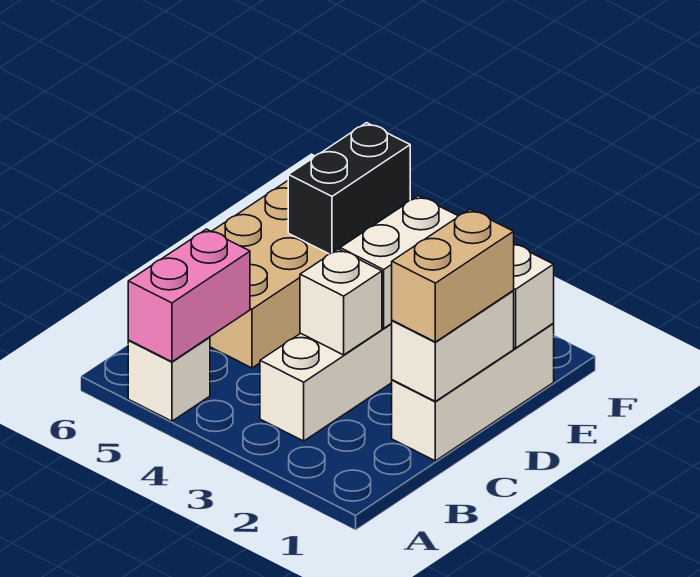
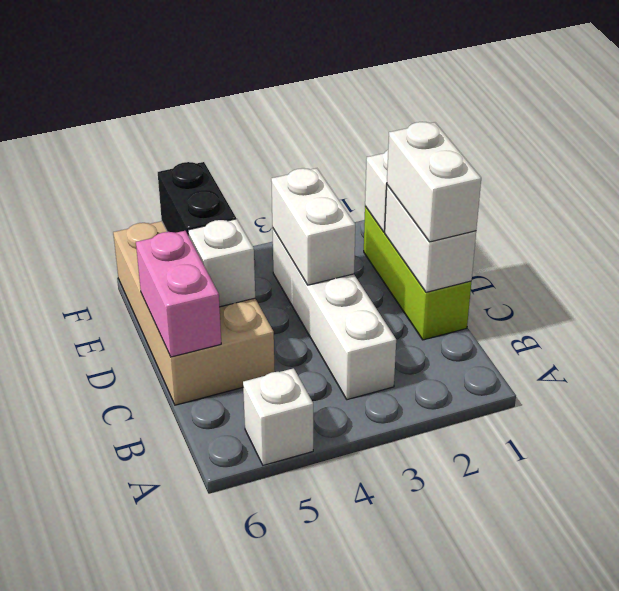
pink brick A5:B5 level 2 -> pink brick C6:D6 level 2
white brick C1:E1 level 1 -> lime brick C1:E1 level 1
tan brick C1:D1 level 3 -> white brick C1:D1 level 3
white brick C3 level 2 -> white brick D5 level 2

